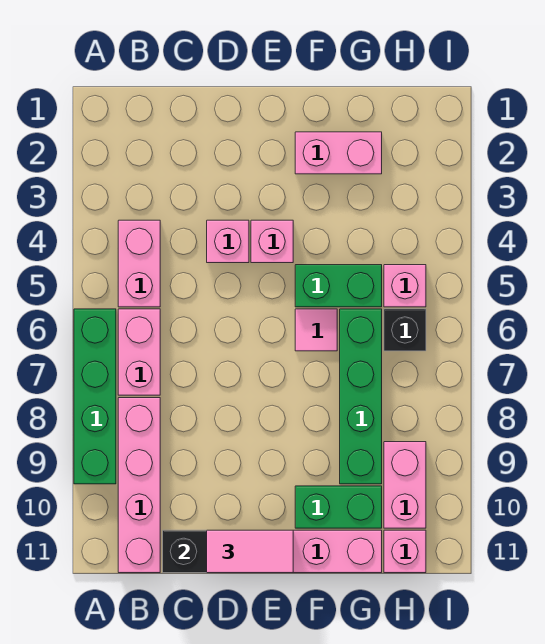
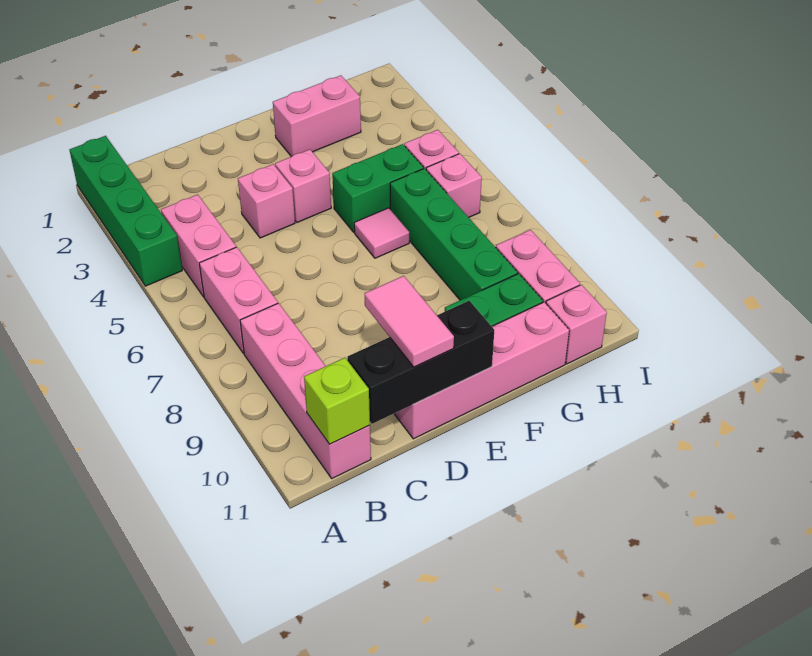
green brick A6:A9 level 1 -> green brick A1:A4 level 1
none -> lime brick B11 level 2
pink tile D11:E11 level 3 -> pink tile D10:D11 level 3
black brick H6 level 1 -> pink brick H6 level 1

